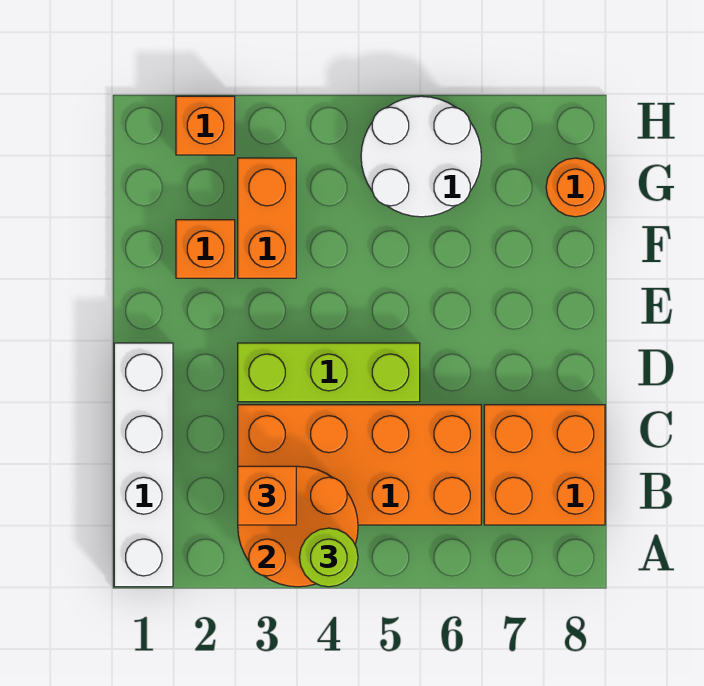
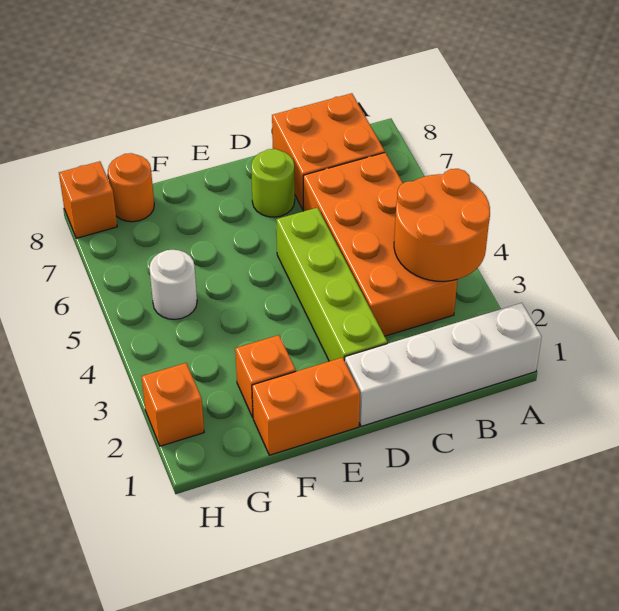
lime round brick A4 level 3 -> lime round brick D7 level 1
orange brick B3 level 3 -> orange brick H8 level 1
lime brick D3:D5 level 1 -> lime brick D2:D5 level 1
orange brick F3:G3 level 1 -> orange brick E1:F1 level 1
white round brick G5:H6 level 1 -> white round brick G5 level 1

